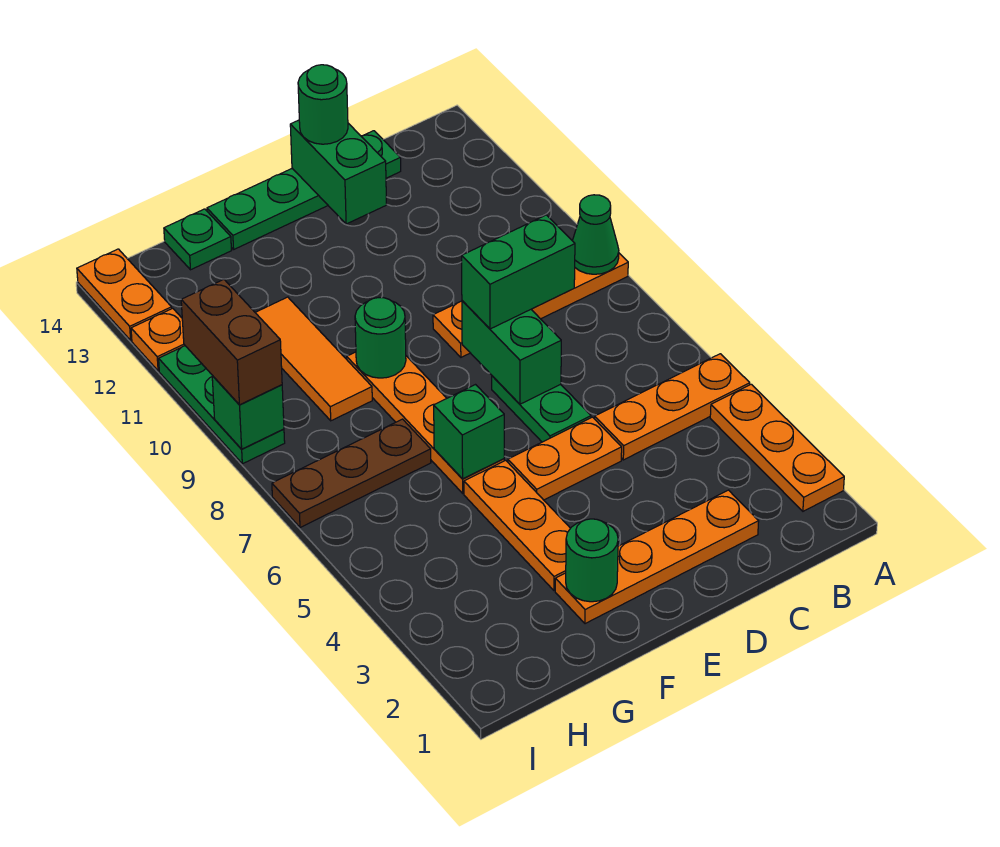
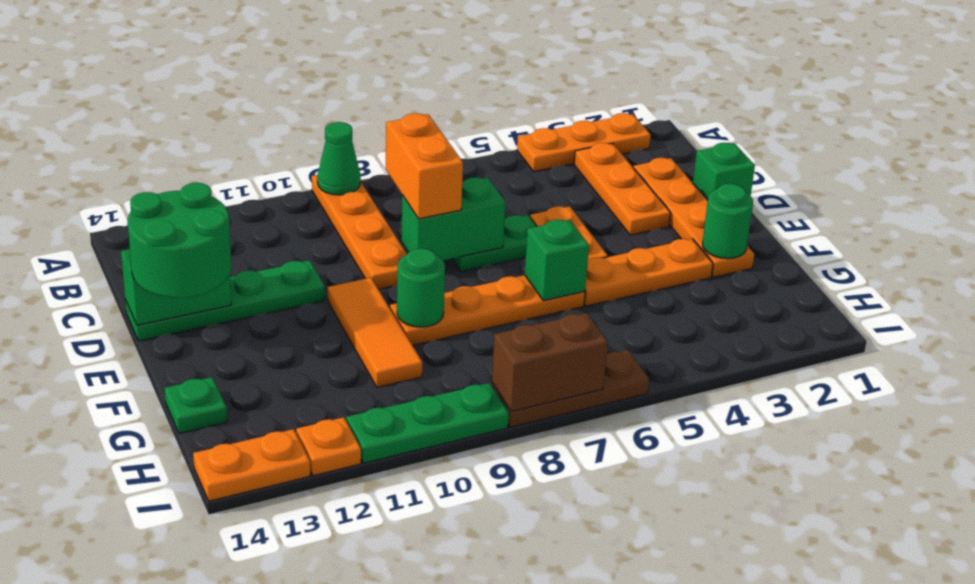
orange plate A5:C5 level 1 -> orange plate B3:D3 level 1
green brick C8:D8 level 3 -> orange brick C8:D8 level 3
green plate C14:F14 level 1 -> green plate D11:D14 level 1
green round brick D14 level 3 -> green round brick D13:E14 level 3
brown plate G7:I7 level 1 -> brown plate I6:I8 level 1
orange tile G9:G11 level 1 -> orange tile E10:G10 level 1
green brick I9 level 2 -> green brick D1 level 1
brown brick I9:I10 level 3 -> brown brick I7:I8 level 2

